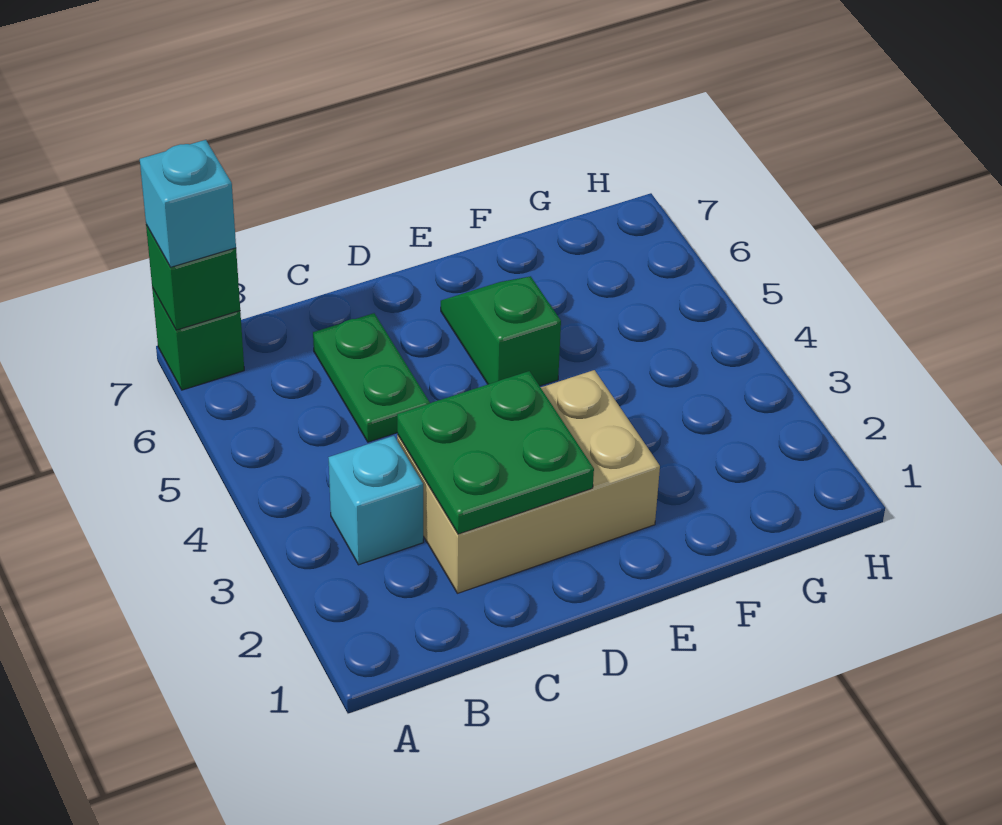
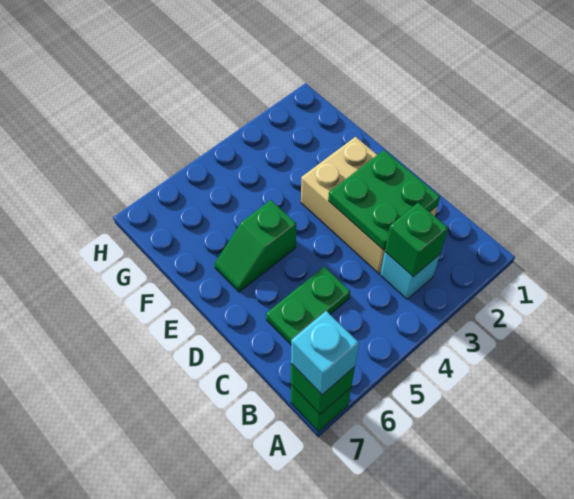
none -> green brick B3 level 2

